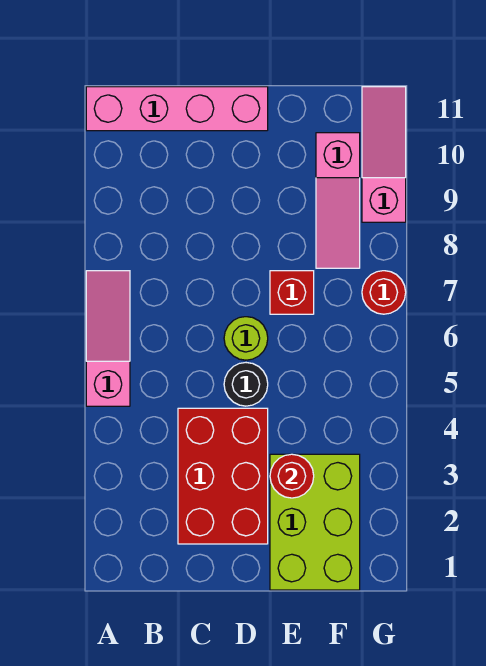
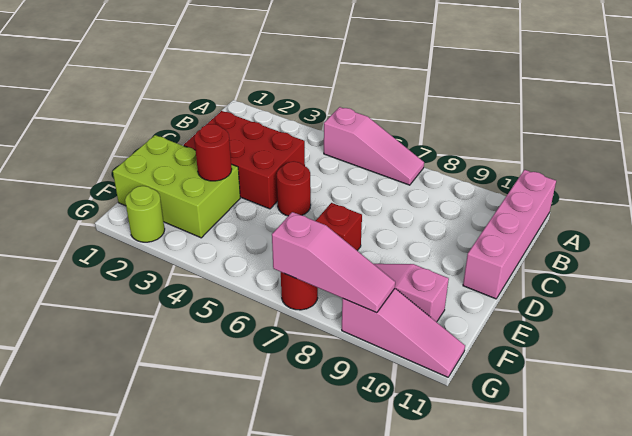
black round brick D5 level 1 -> red round brick D5 level 1
lime round brick D6 level 1 -> lime round brick G2 level 1
none -> pink slope G7:G9 level 2 top 7

